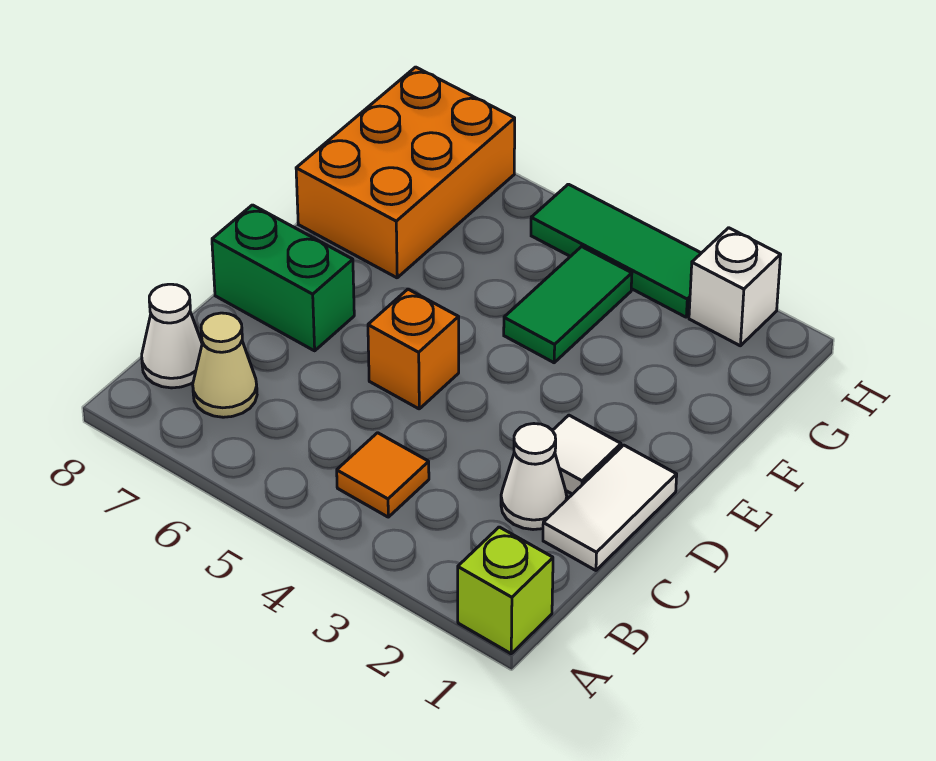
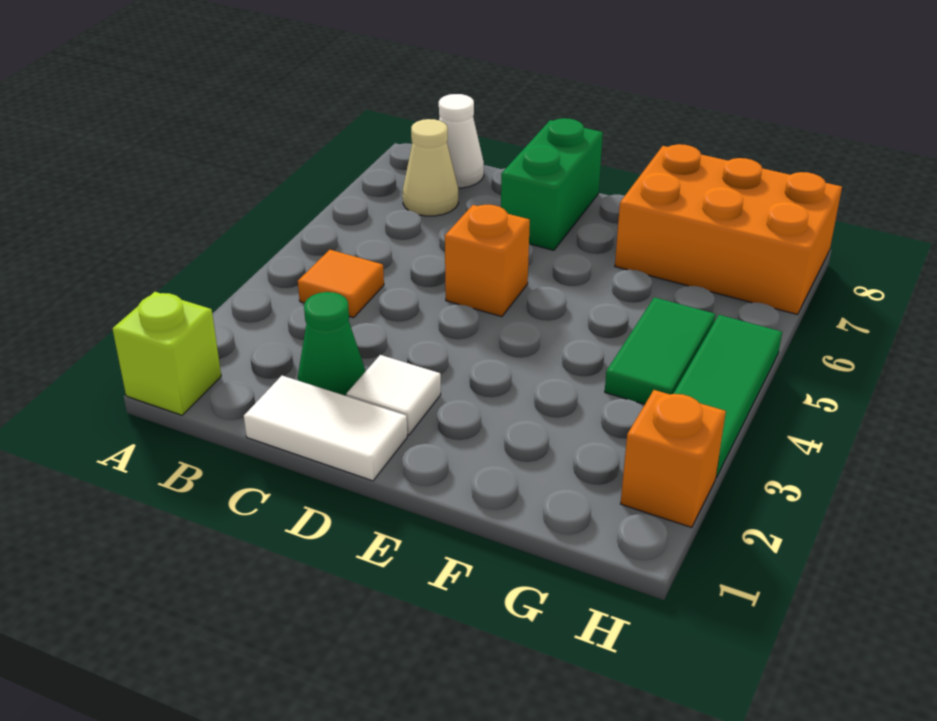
white cone C2 level 1 -> green cone C2 level 1
green tile F4:G4 level 1 -> green tile G4:G5 level 1
white brick H2 level 1 -> orange brick H2 level 1

